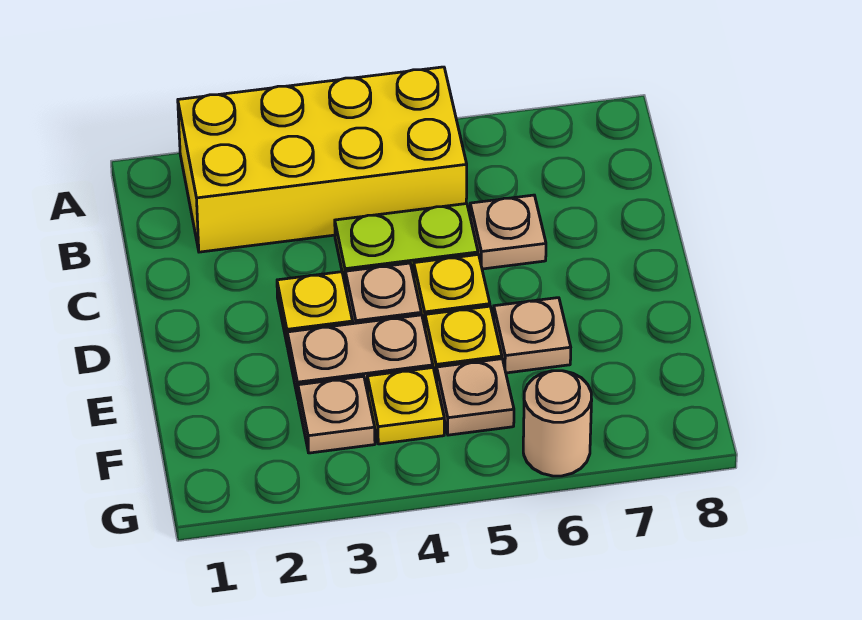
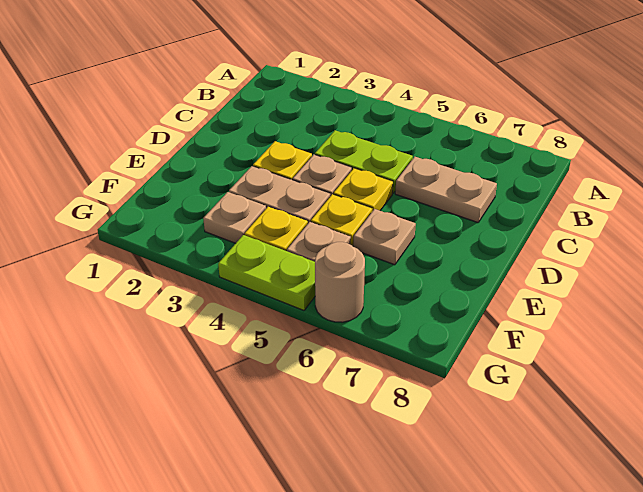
yellow brick A2:B5 level 1 -> none
tan plate C6 level 1 -> tan plate C6:C7 level 1
none -> lime plate G4:G5 level 1

